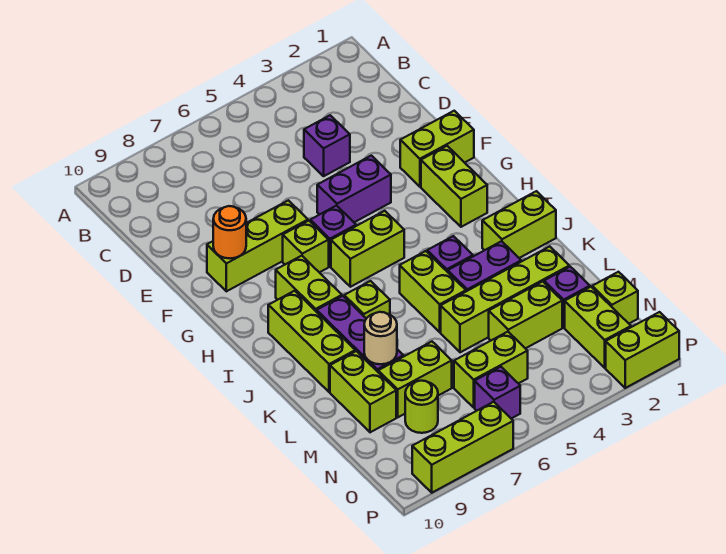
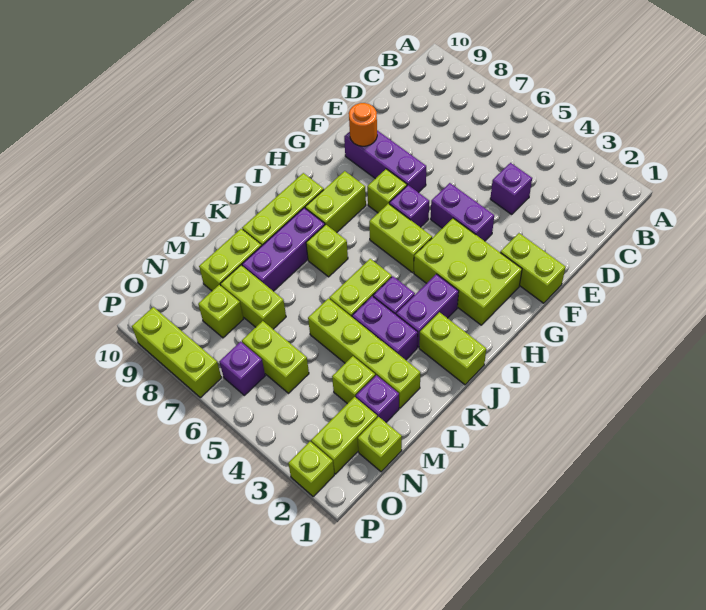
lime brick F7:F9 level 1 -> purple brick F7:F9 level 1
lime brick G2:H2 level 1 -> lime brick G2:H4 level 1
none -> purple brick I3:J3 level 1
tan round brick L8 level 2 -> none
lime brick M3:M4 level 1 -> lime brick M3 level 1
lime round brick N8 level 1 -> lime brick N8 level 1
lime brick P1:P2 level 1 -> lime brick P2 level 1

